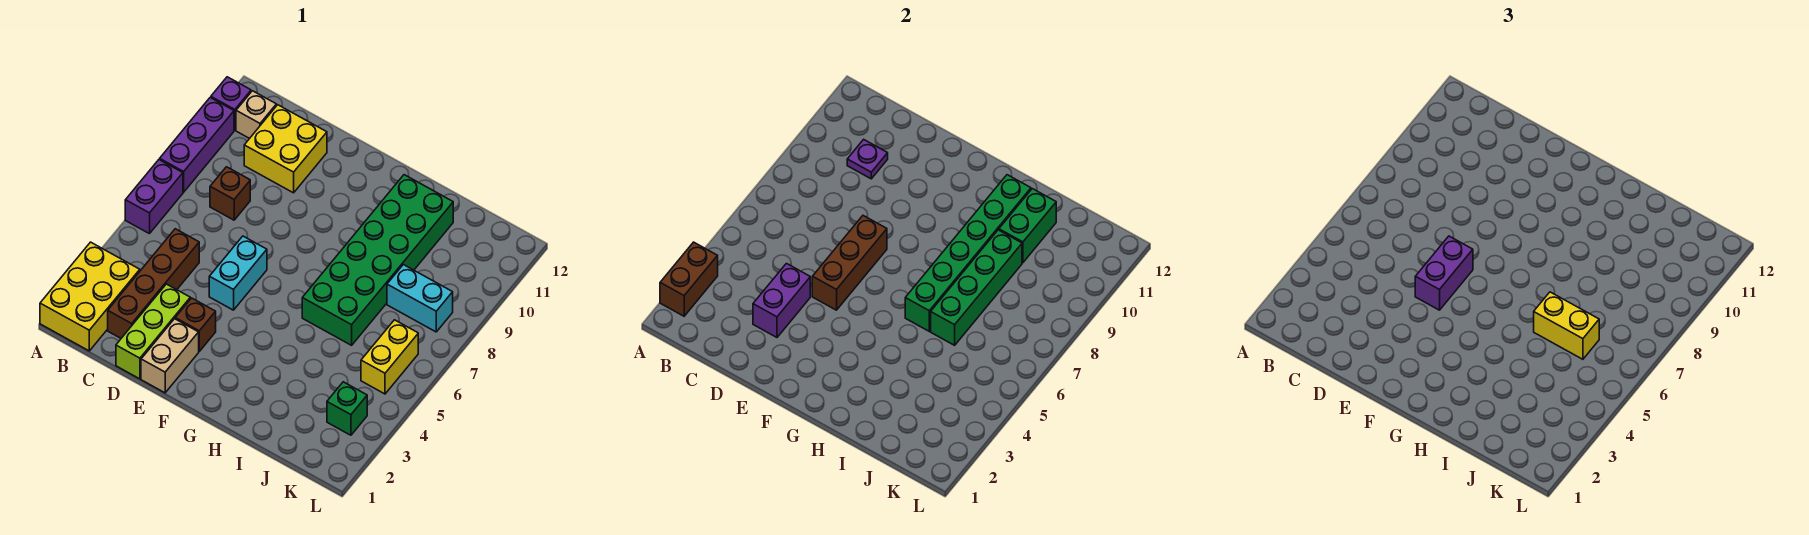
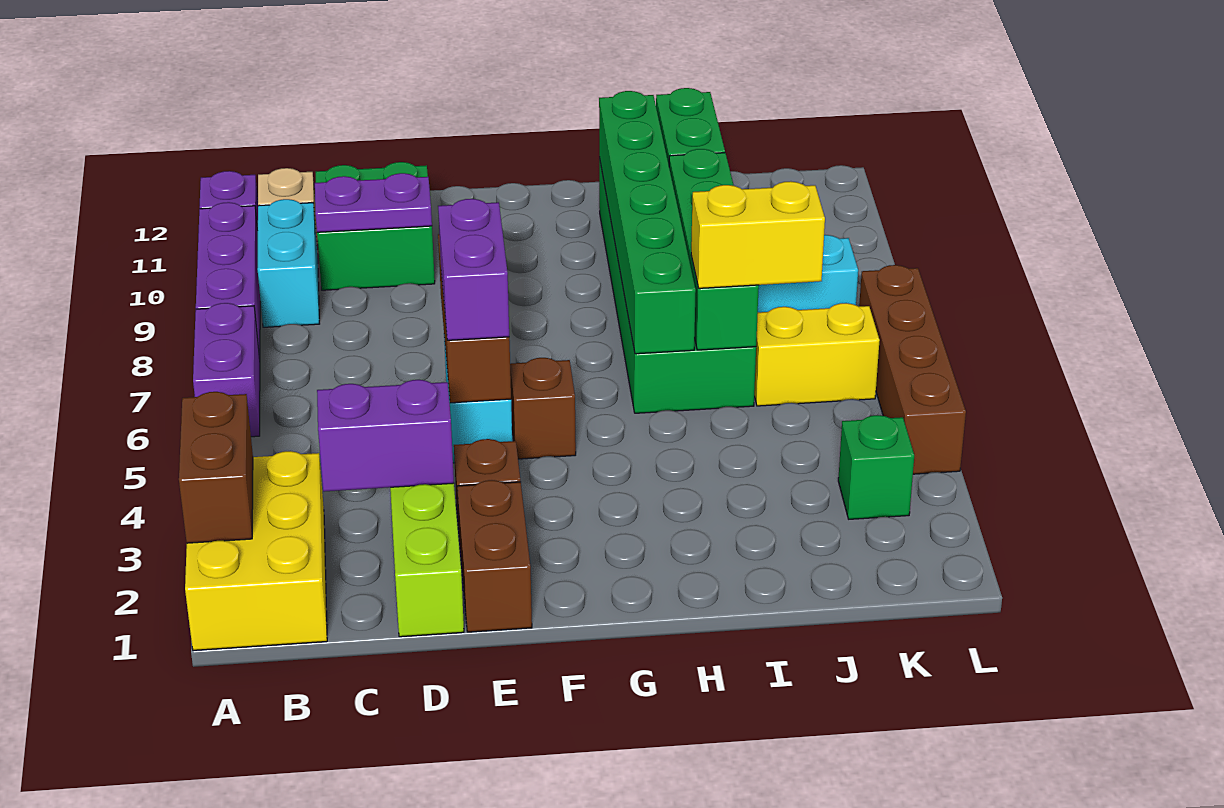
none -> cyan brick B9:B10 level 1
brown brick C2:C5 level 1 -> brown brick L4:L7 level 1
brown brick C8 level 1 -> brown brick F5 level 1
yellow brick C10:D11 level 1 -> green brick C10:D11 level 1
purple plate C10 level 2 -> purple plate C10:D10 level 2
purple brick D3:D4 level 2 -> purple brick C3:D3 level 2
tan brick E1:E2 level 1 -> brown brick E1:E2 level 1
yellow brick K5:K6 level 1 -> yellow brick J6:K6 level 1

